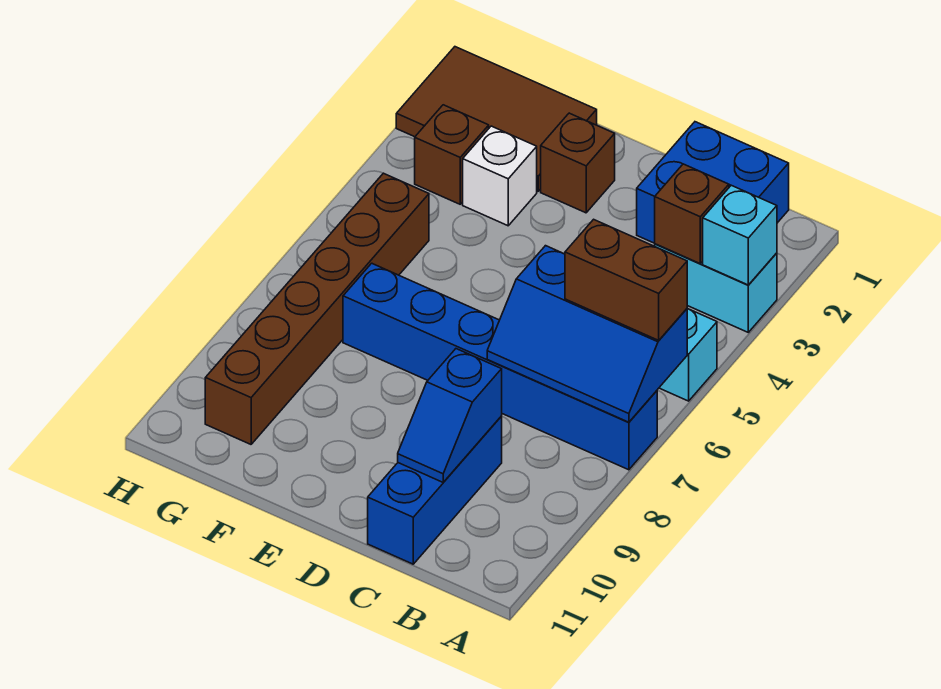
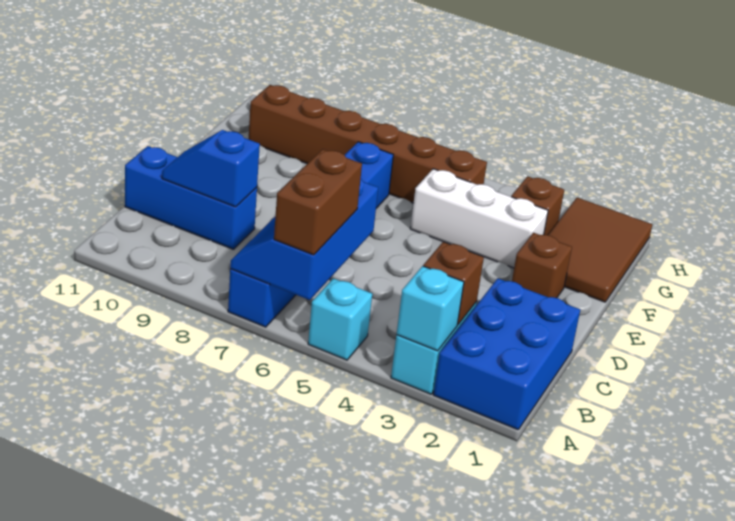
blue brick B1:C2 level 1 -> blue brick A1:C2 level 1
white brick F3 level 1 -> white brick F3:F5 level 1

